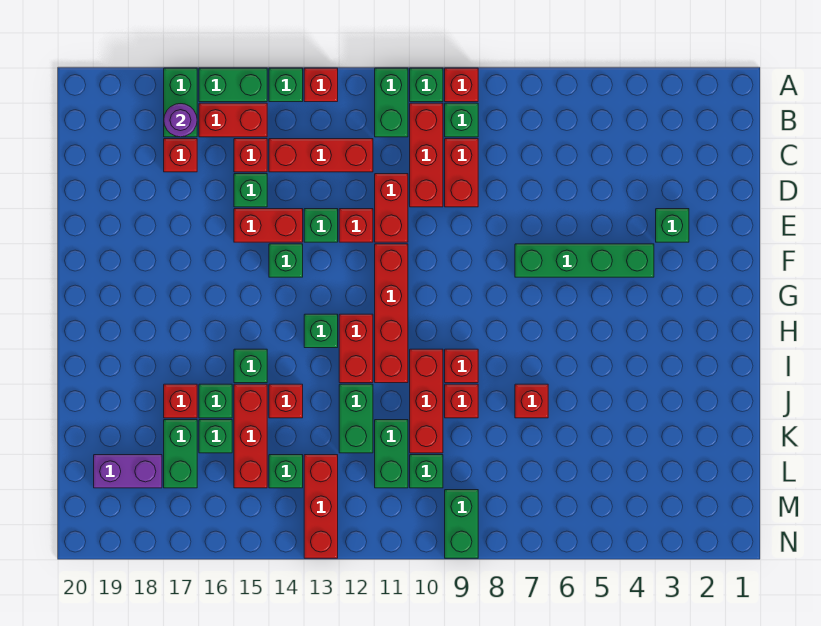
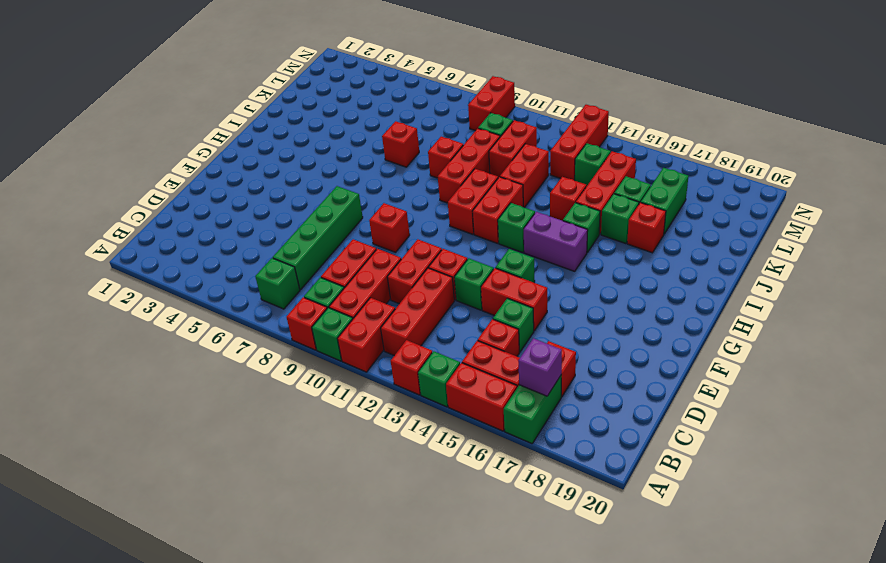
green brick A11:B11 level 1 -> red brick A11:B11 level 1
green brick A15:A16 level 1 -> red brick A15:A16 level 1
purple round brick B17 level 2 -> purple brick B17 level 2
red brick C12:C14 level 1 -> red brick B12:D12 level 1
green brick E3 level 1 -> green brick B7 level 1
green brick F4:F7 level 1 -> green brick C7:F7 level 1
red brick F11:I11 level 1 -> red brick H11:I11 level 1
red brick I9 level 1 -> red brick F9 level 1
green brick J12:K12 level 1 -> red brick J12:K12 level 1
green brick K11:L11 level 1 -> red brick K11:L11 level 1
purple brick L18:L19 level 1 -> purple brick H14:H15 level 1
green brick M9:N9 level 1 -> red brick M9:N9 level 1

